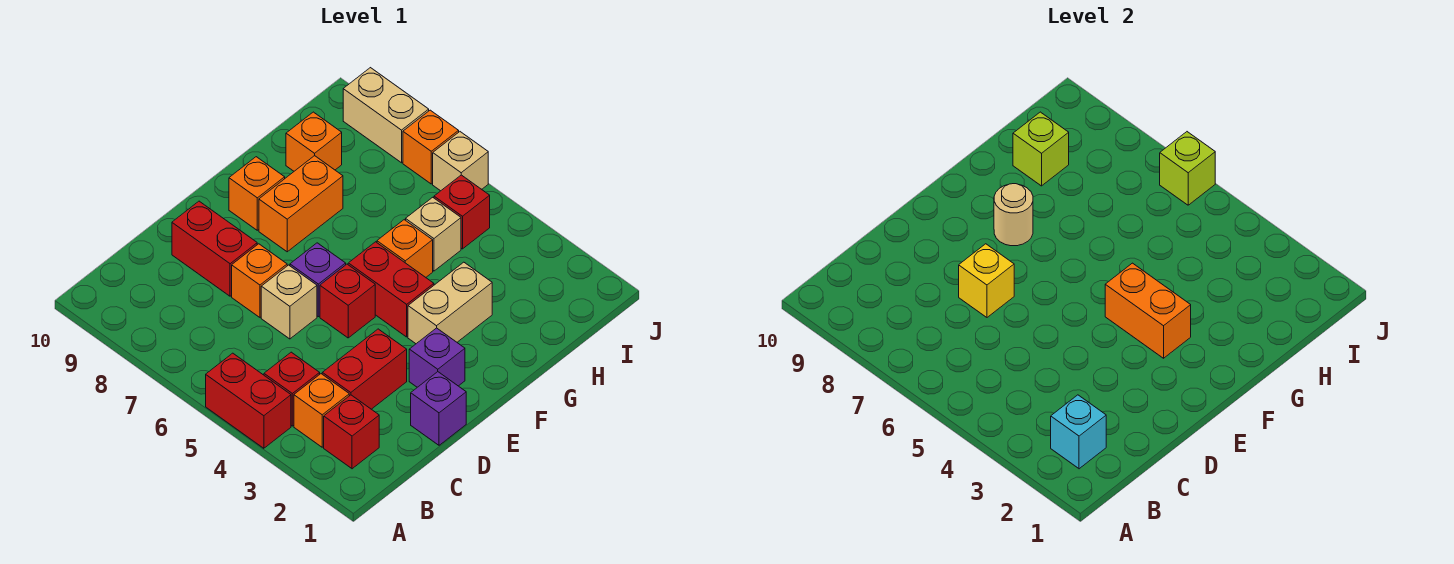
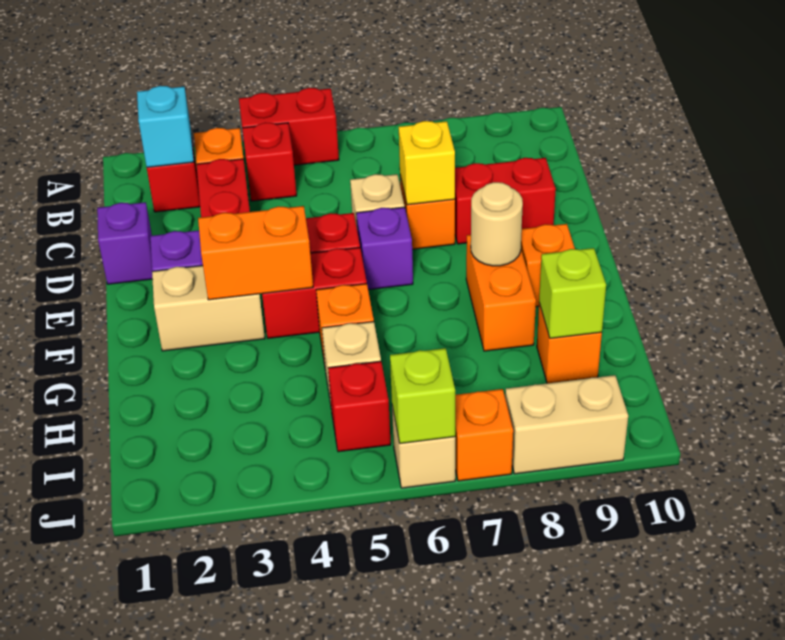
tan brick F3:G3 level 1 -> tan brick F2:F3 level 1

